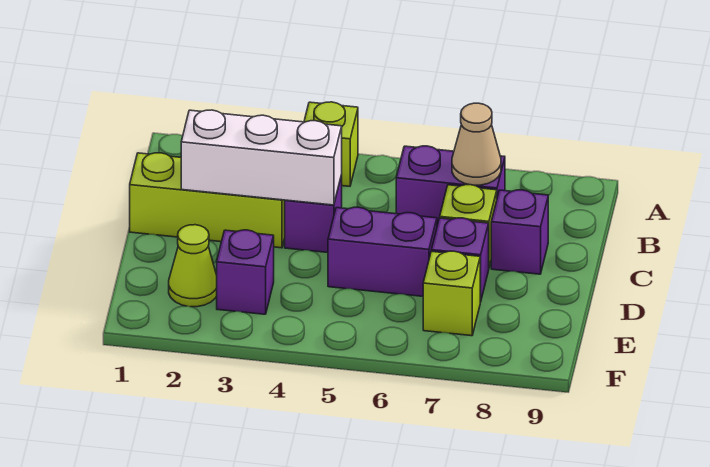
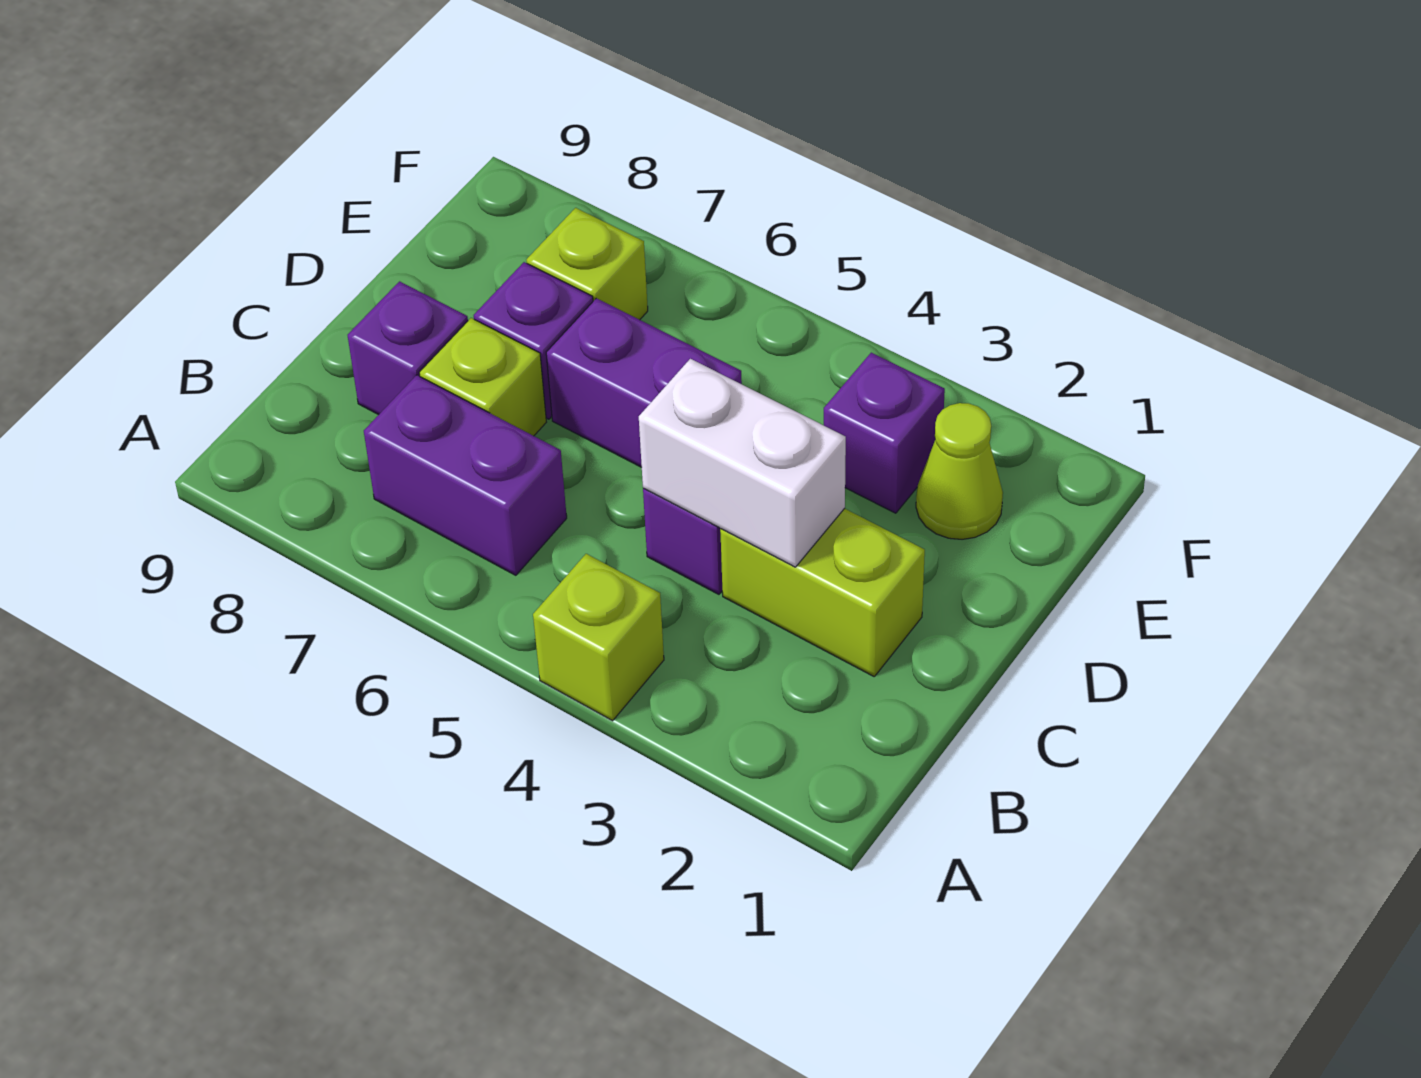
tan cone B7 level 2 -> none
lime brick C1:C3 level 1 -> lime brick C2:C3 level 1
white brick C2:C4 level 2 -> white brick C3:C4 level 2

